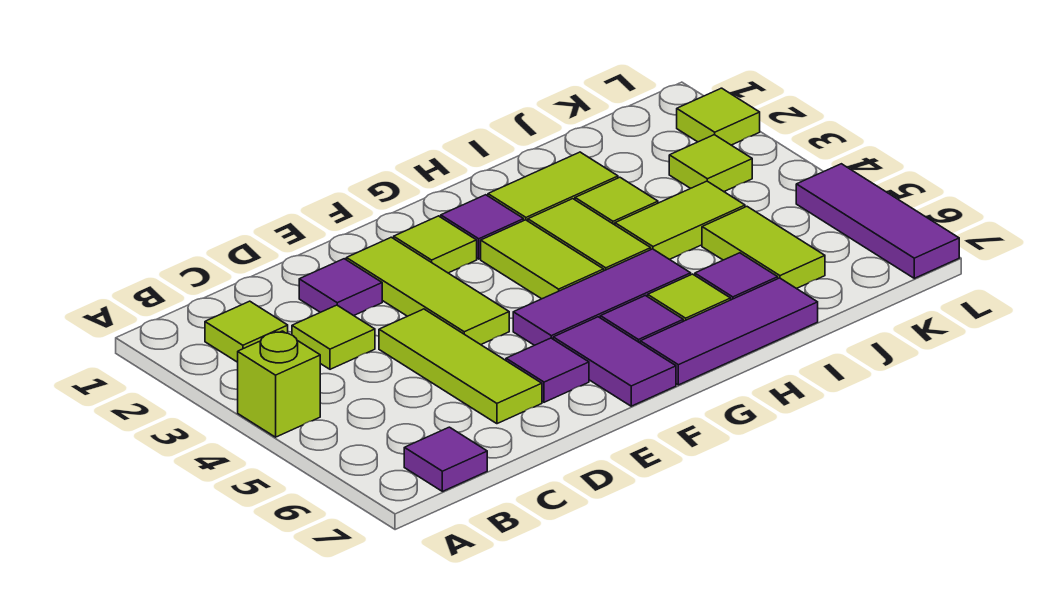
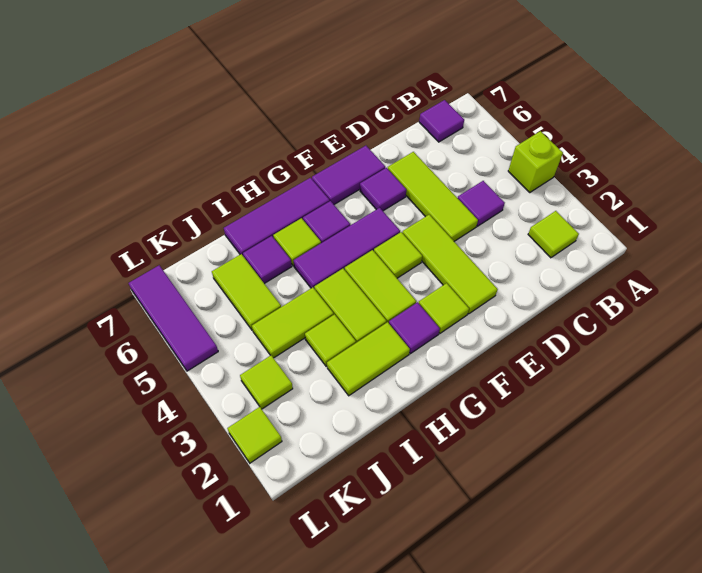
lime tile C3 level 1 -> lime tile F4 level 1
purple tile D2 level 1 -> purple tile C4 level 1
purple tile F6:F7 level 1 -> purple tile E7:F7 level 1

